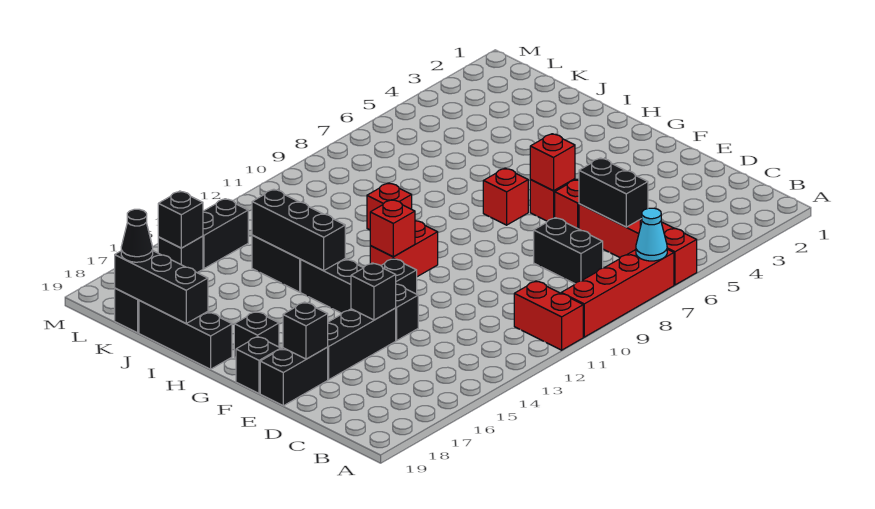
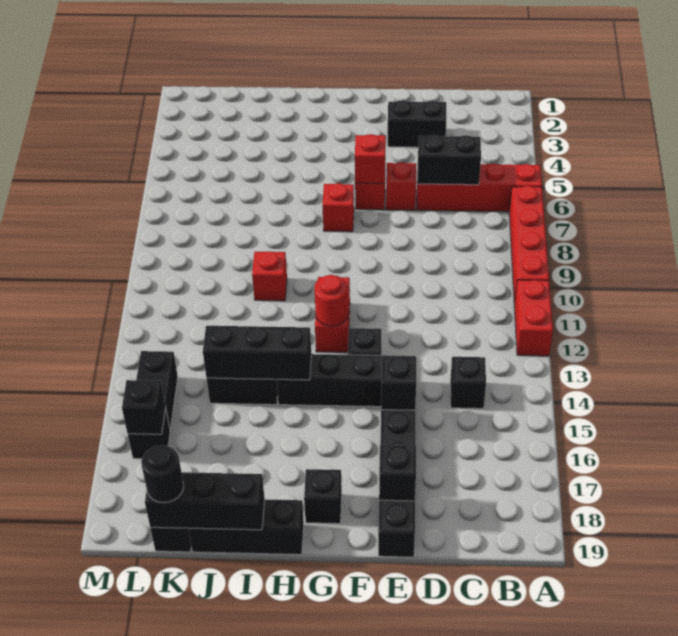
cyan cone A7 level 2 -> none
red brick A11:B11 level 1 -> red brick A11:A12 level 1
black brick C8:D8 level 1 -> black brick D3:E3 level 1
black brick F19 level 1 -> black brick C14 level 1
red brick G12 level 2 -> red round brick G12 level 2
black cone K19 level 3 -> black round brick K19 level 3

